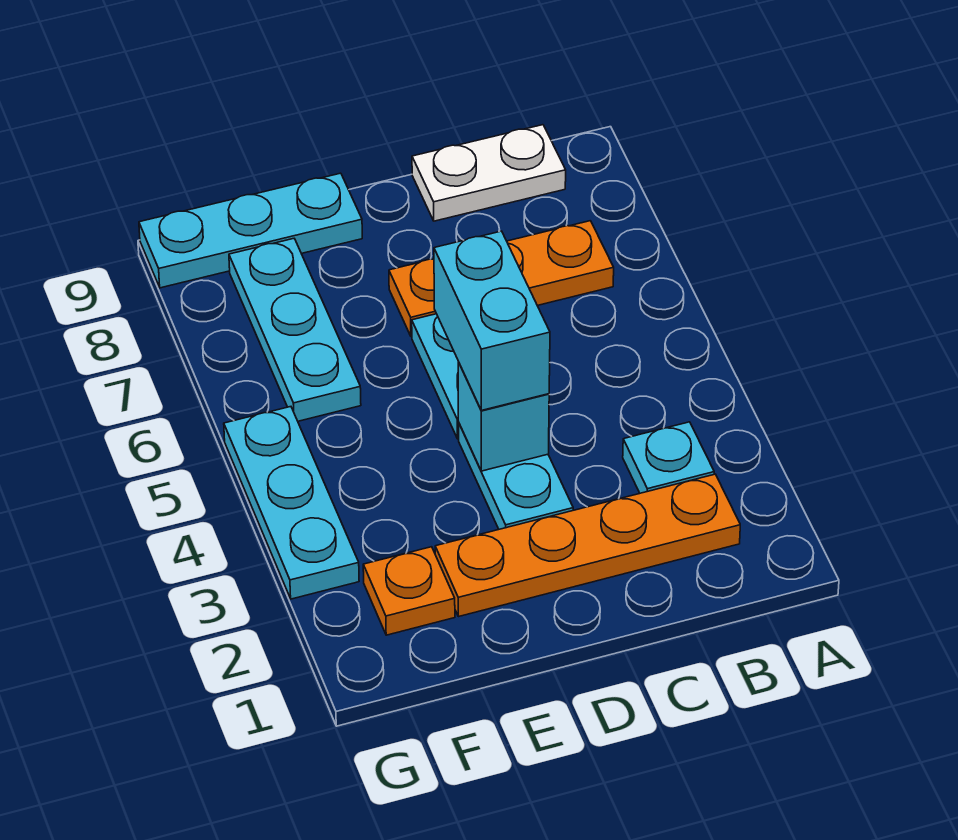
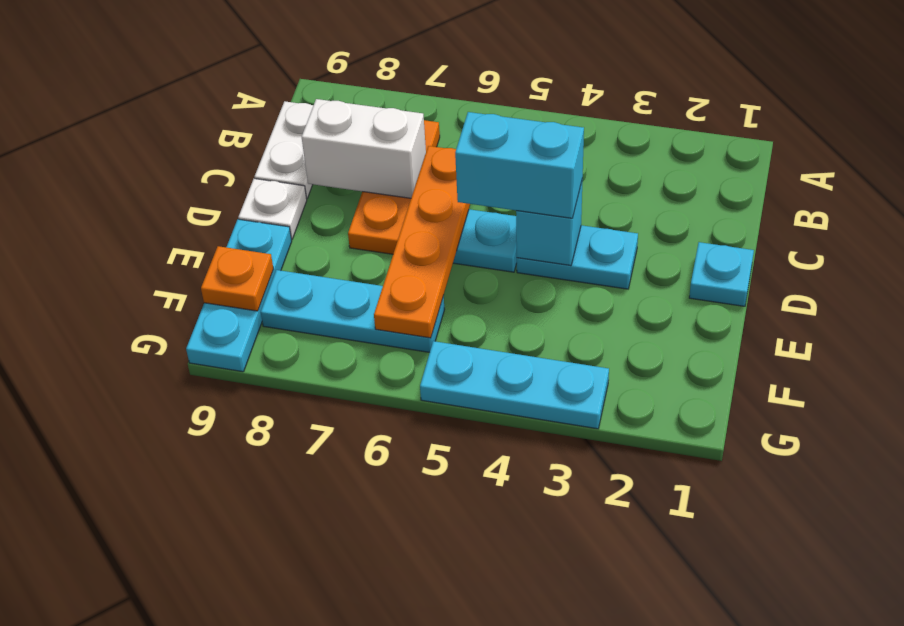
orange plate B2:E2 level 1 -> orange plate C6:F6 level 2
cyan plate B3 level 1 -> cyan plate D1 level 1
none -> white brick C7:C8 level 2
none -> white plate D9 level 1
orange plate F2 level 1 -> orange plate F9 level 2

